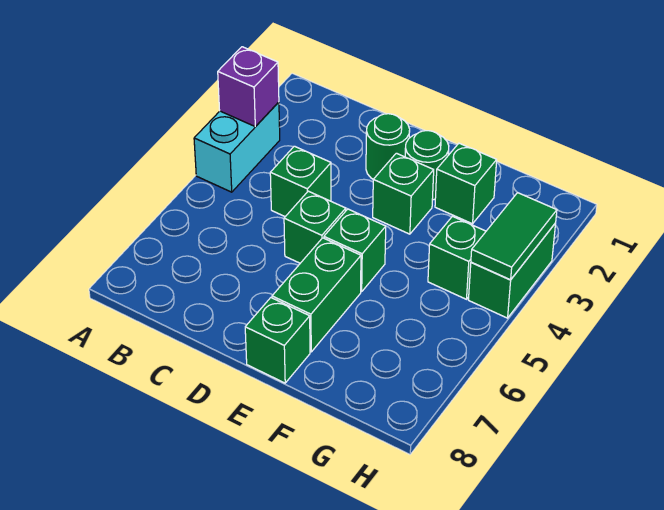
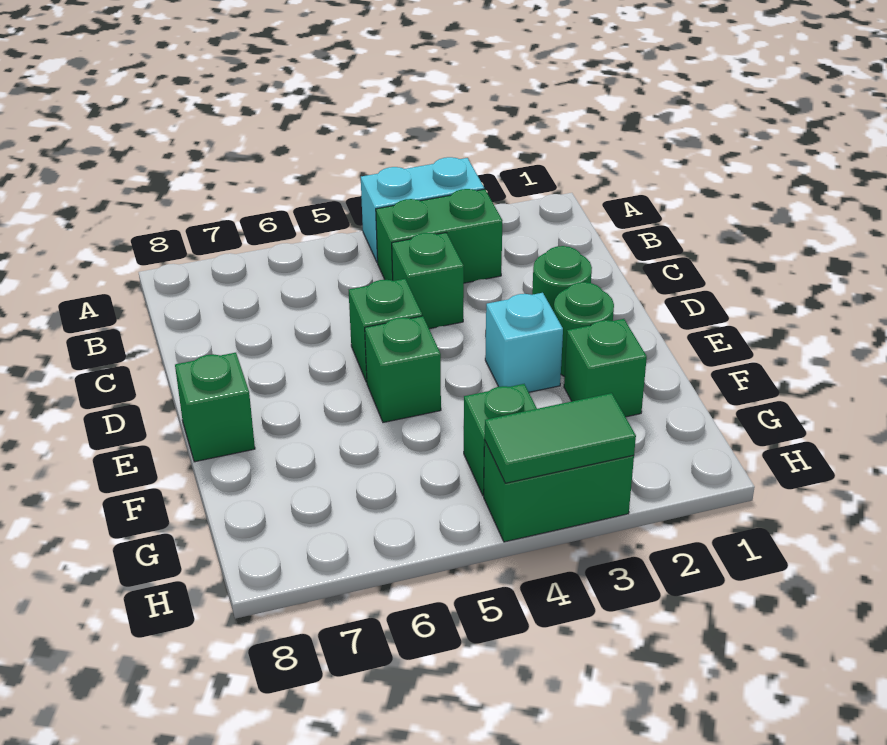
purple brick A3 level 2 -> none
green brick E3 level 1 -> cyan brick E3 level 1
green brick E6:E7 level 1 -> green brick B3:B4 level 1

